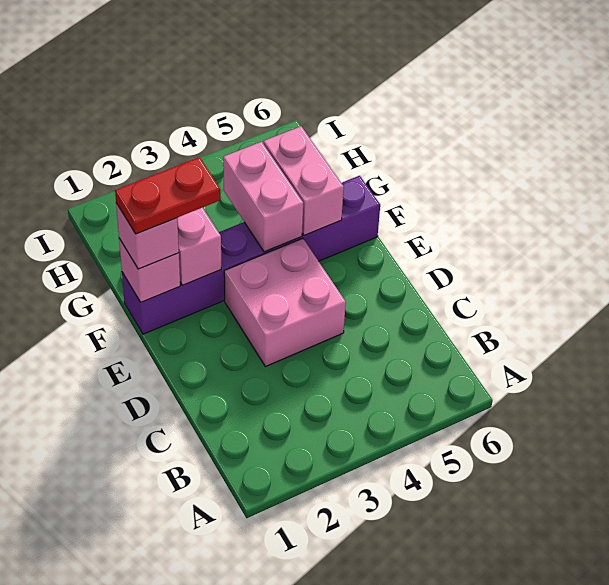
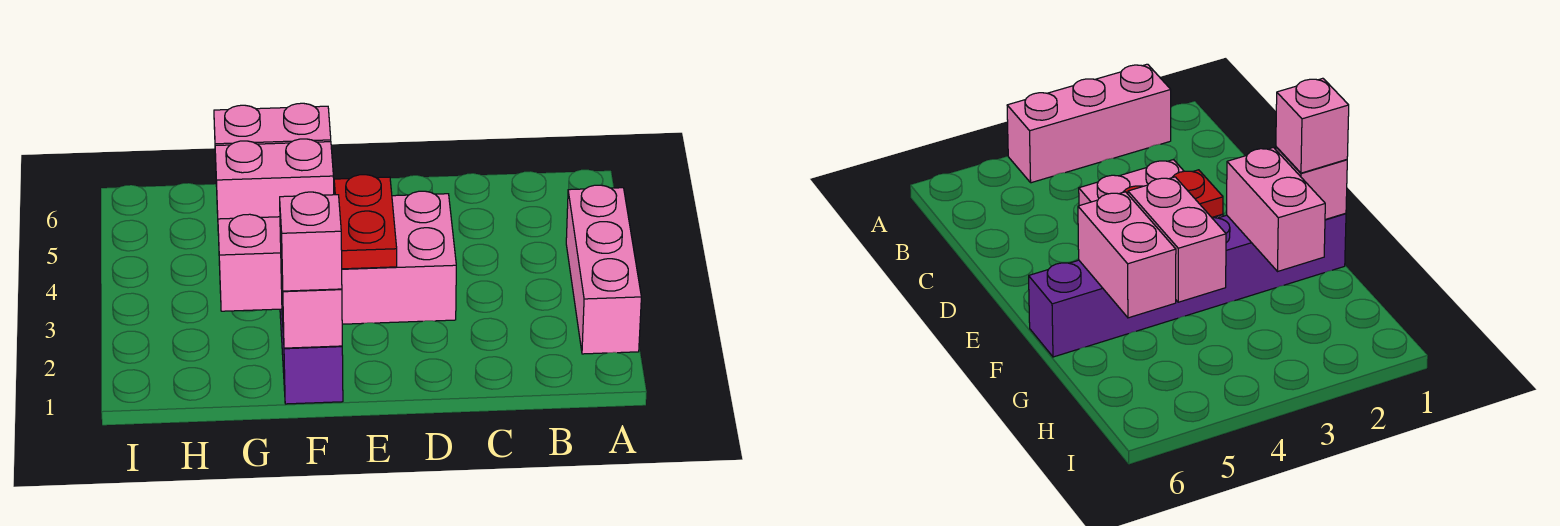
none -> pink brick A2:A4 level 1
red plate F1:F2 level 4 -> red plate E3:E4 level 2

